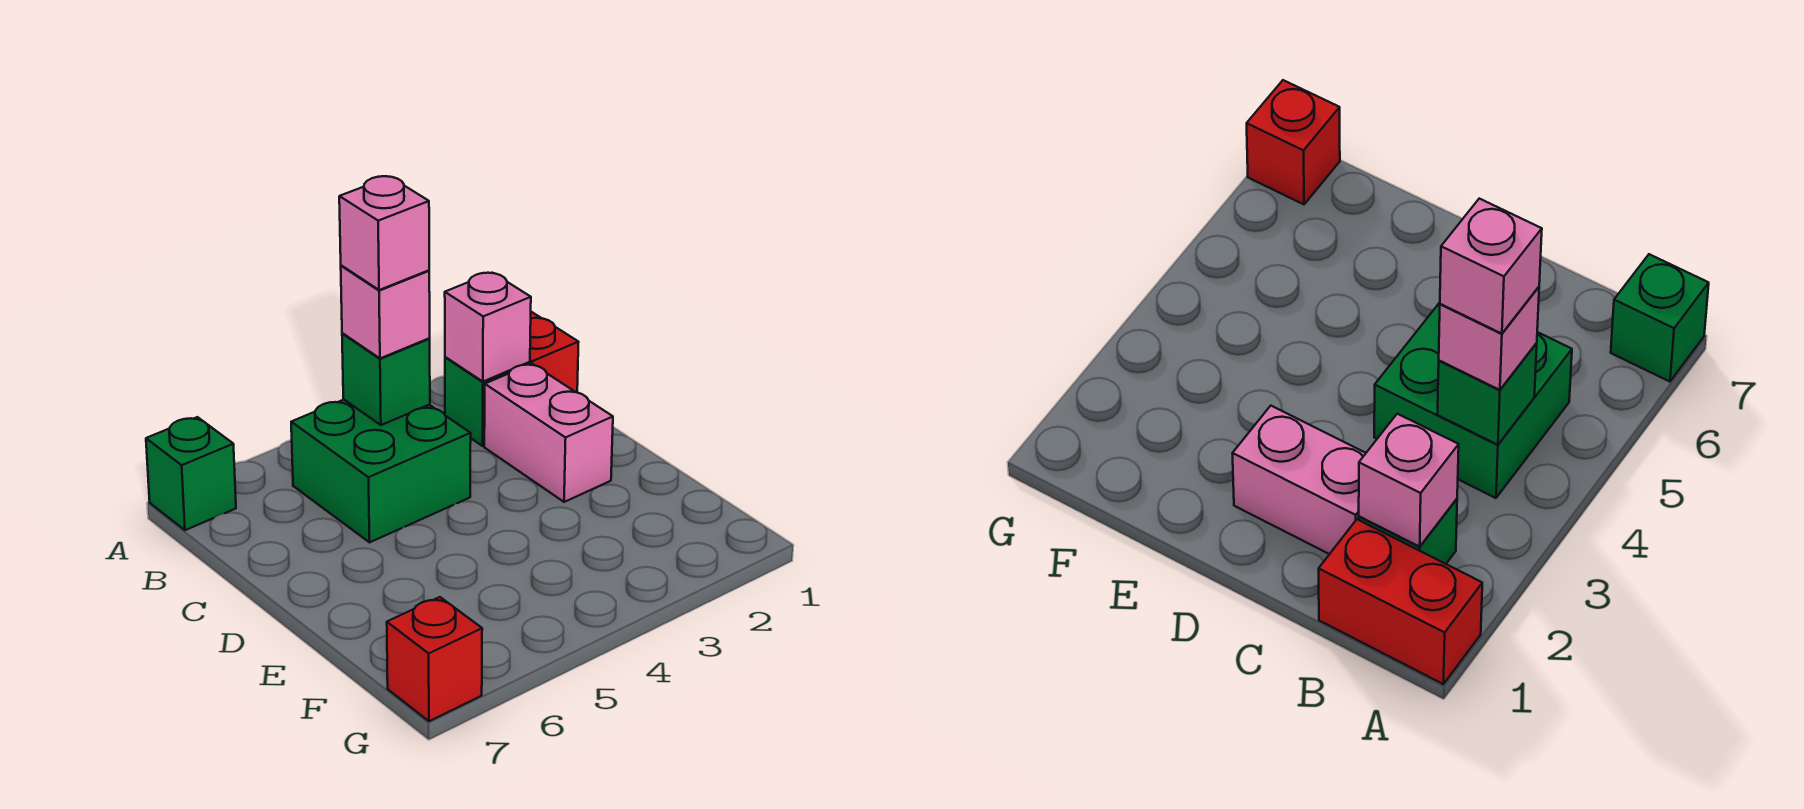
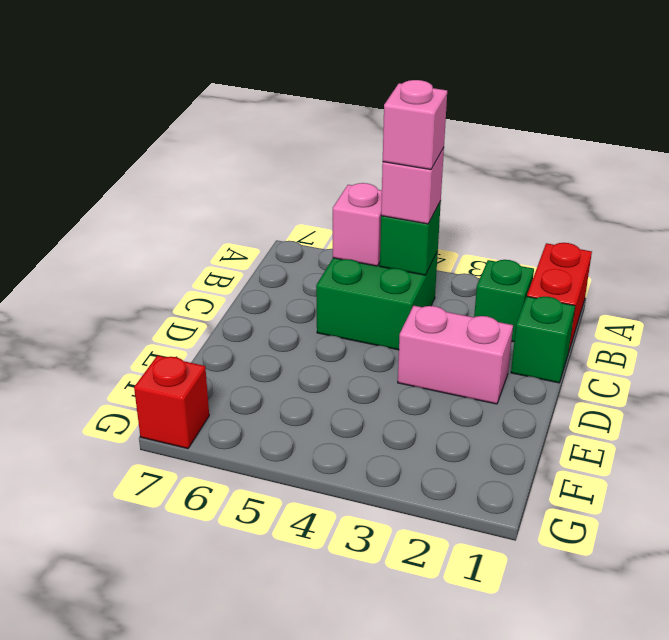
green brick A7 level 1 -> green brick C1 level 1
pink brick B2 level 2 -> pink brick B5 level 2
pink brick C2:D2 level 1 -> pink brick D2:D3 level 1

